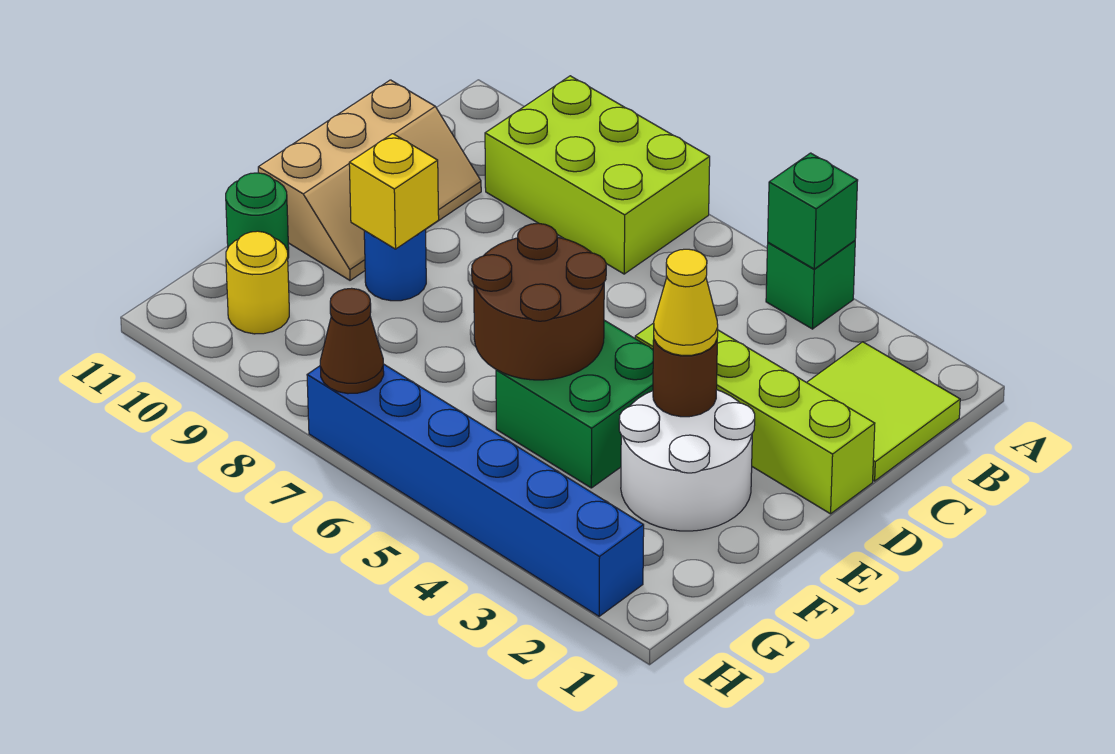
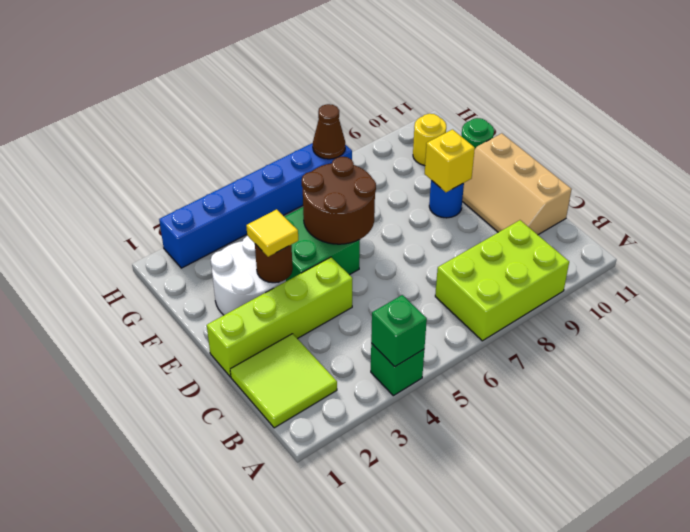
yellow cone E3 level 3 -> yellow tile E3 level 3

